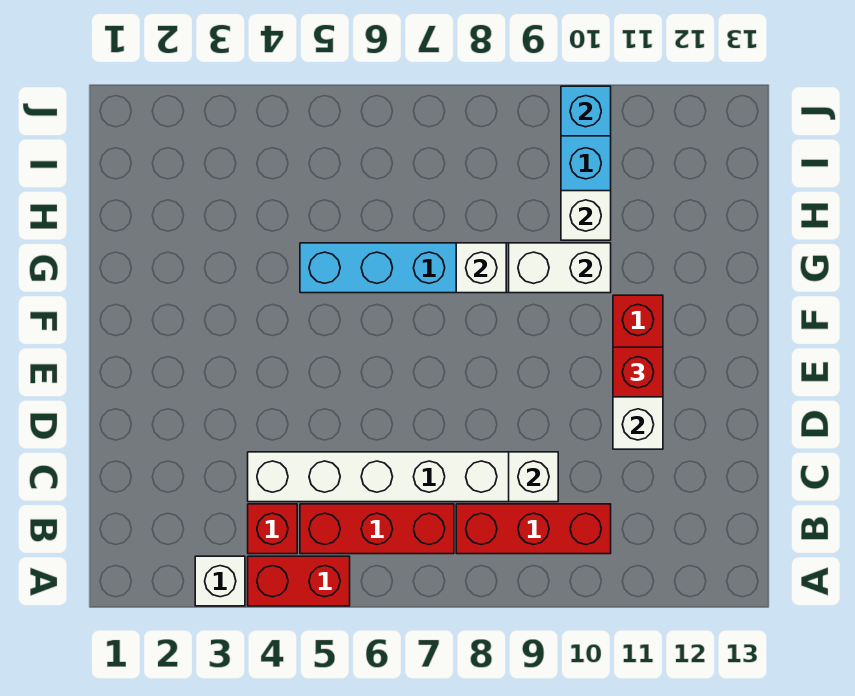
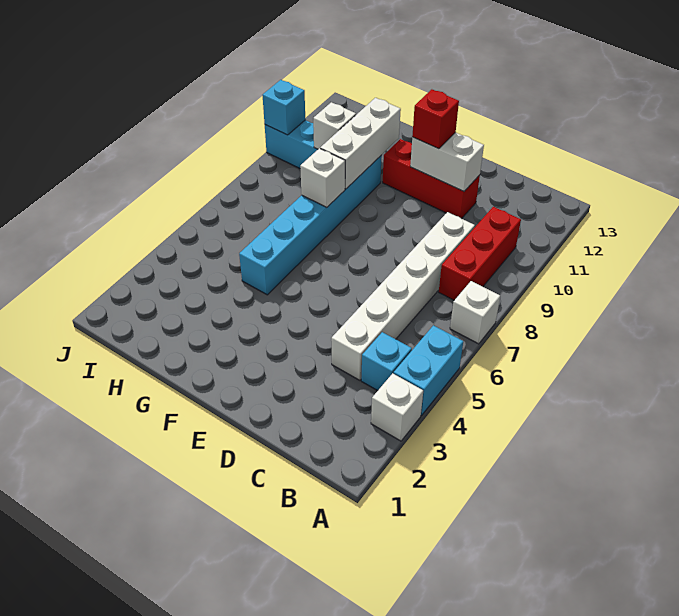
red brick A4:A5 level 1 -> cyan brick A4:A5 level 1
red brick B4 level 1 -> cyan brick B4 level 1
red brick B5:B7 level 1 -> none
white brick C9 level 2 -> white brick A7 level 1
white brick G9:G10 level 2 -> white brick G9:G11 level 2

